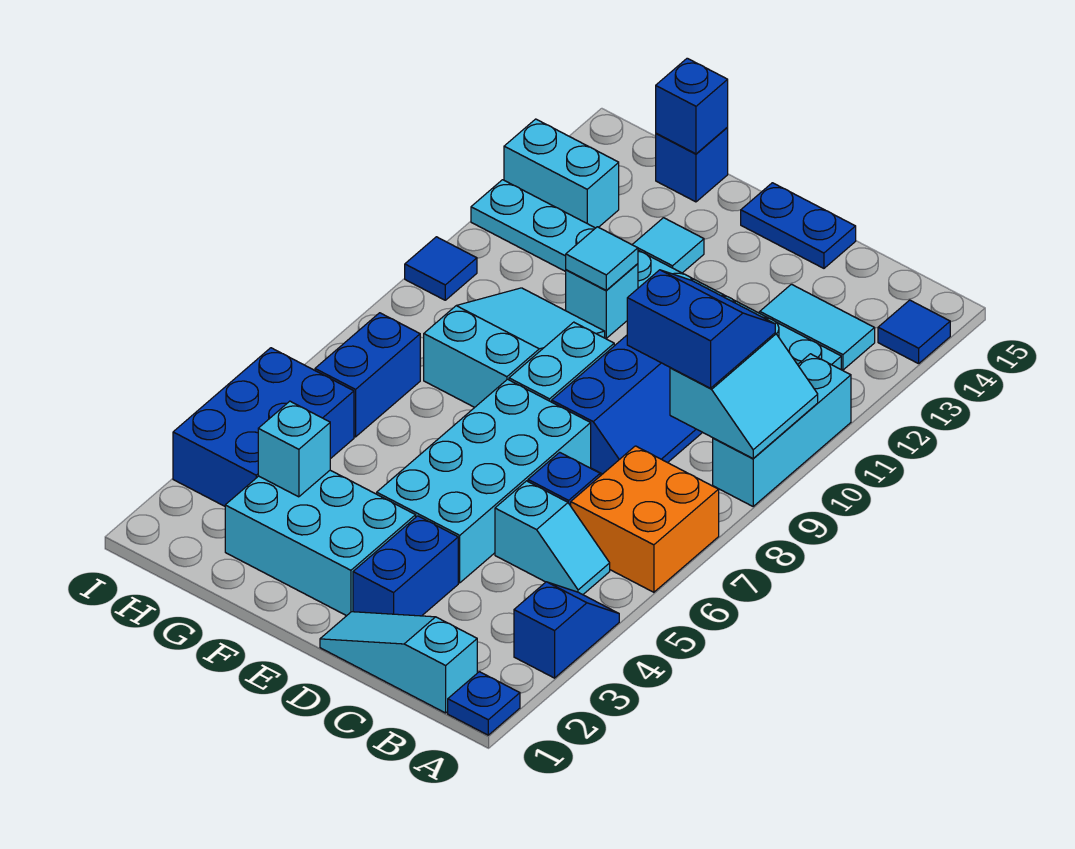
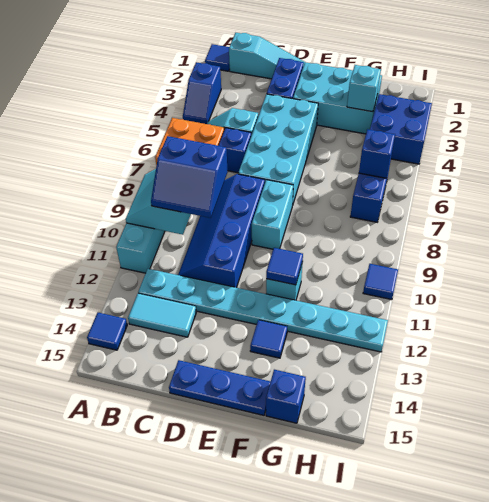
blue plate A1 level 1 -> blue tile A1 level 1
blue plate D15:E15 level 1 -> blue plate D15:F15 level 1
cyan slope F8:G10 level 1 top 8 -> none
cyan tile F11 level 2 -> blue tile F11 level 2
cyan tile F13 level 1 -> blue tile F13 level 1
blue brick G15 level 2 -> blue brick H6 level 2
blue brick H3:I5 level 1 -> blue brick H3:I4 level 1
cyan brick H13:I13 level 1 -> none

